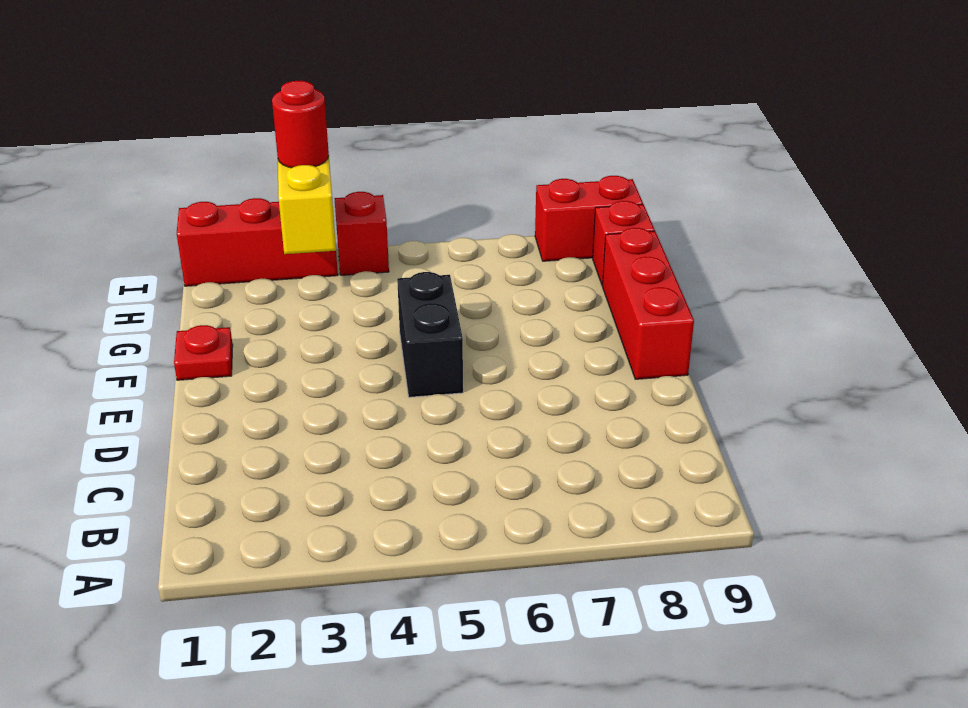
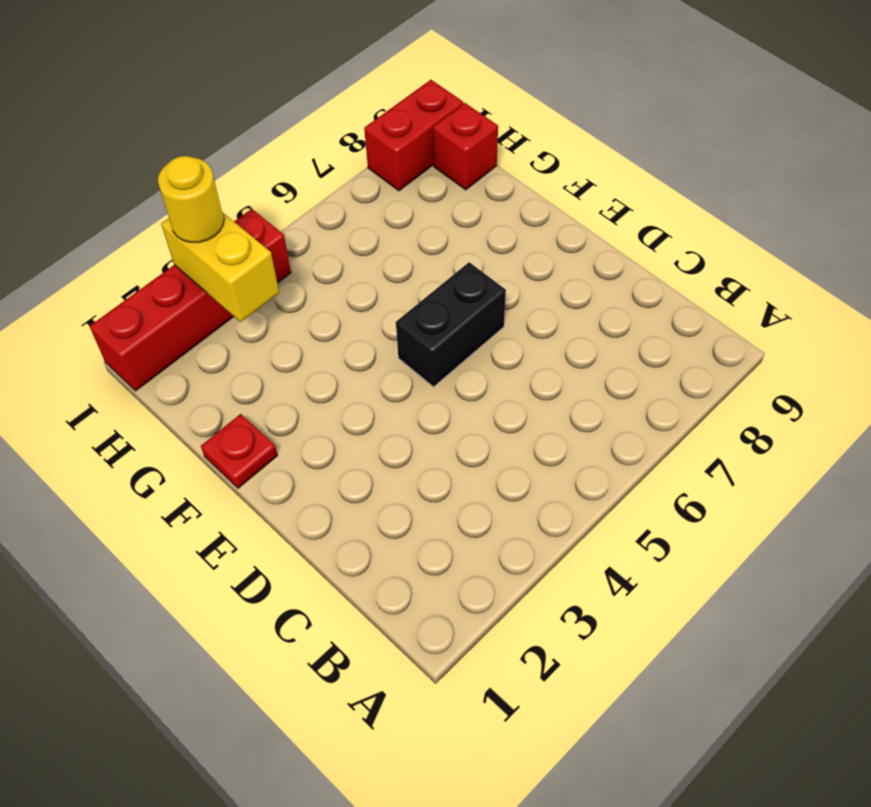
black brick E5:F5 level 1 -> black brick E5:E6 level 1
red brick E9:G9 level 1 -> none
red round brick I3 level 3 -> yellow round brick I3 level 3

